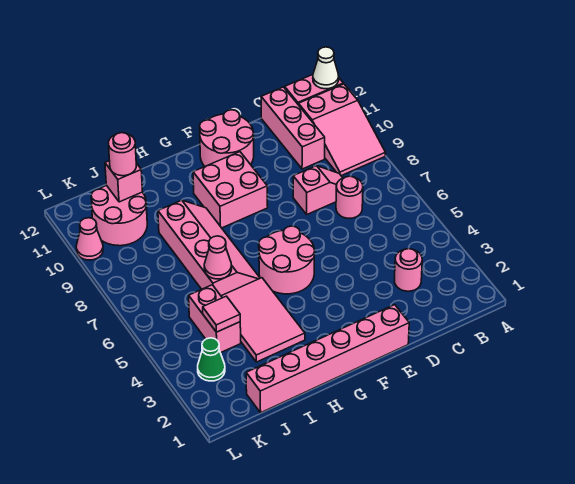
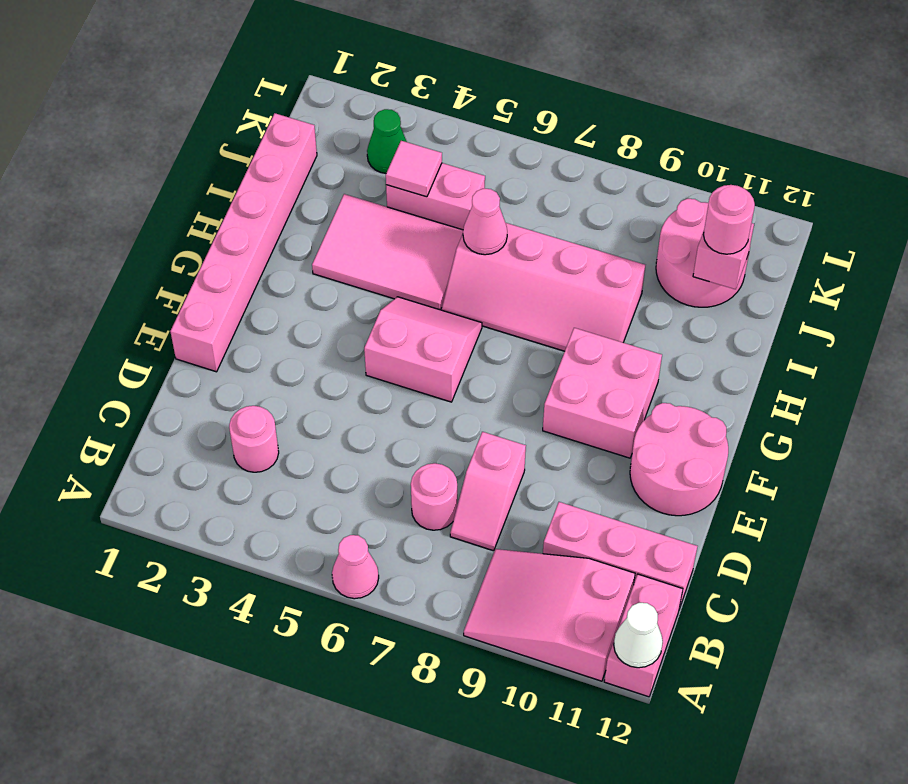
pink round brick F5:G6 level 1 -> pink slope F5:G6 level 1 top F
pink cone L10 level 1 -> pink cone A6 level 1

